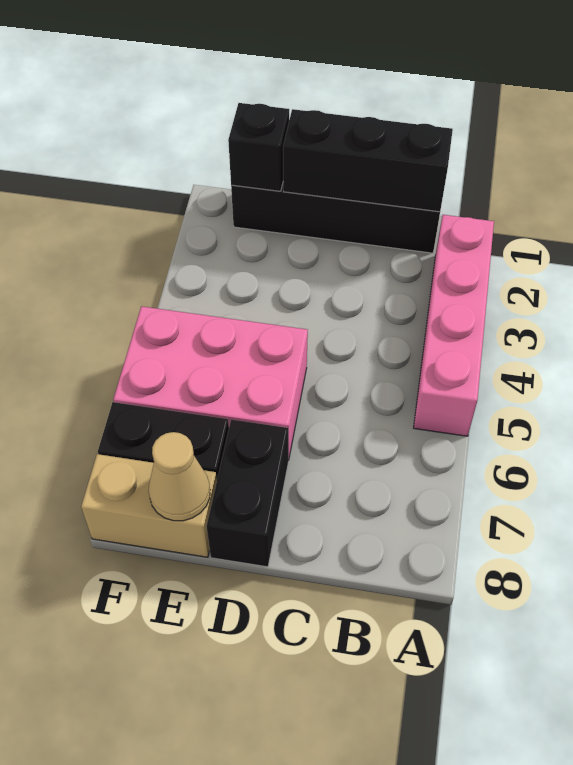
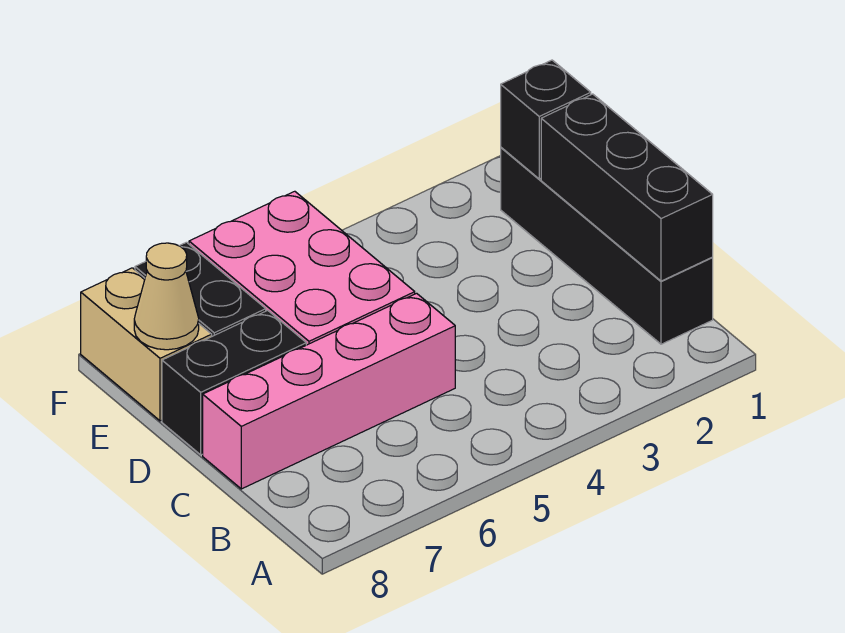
pink brick A2:A5 level 1 -> pink brick C5:C8 level 1

